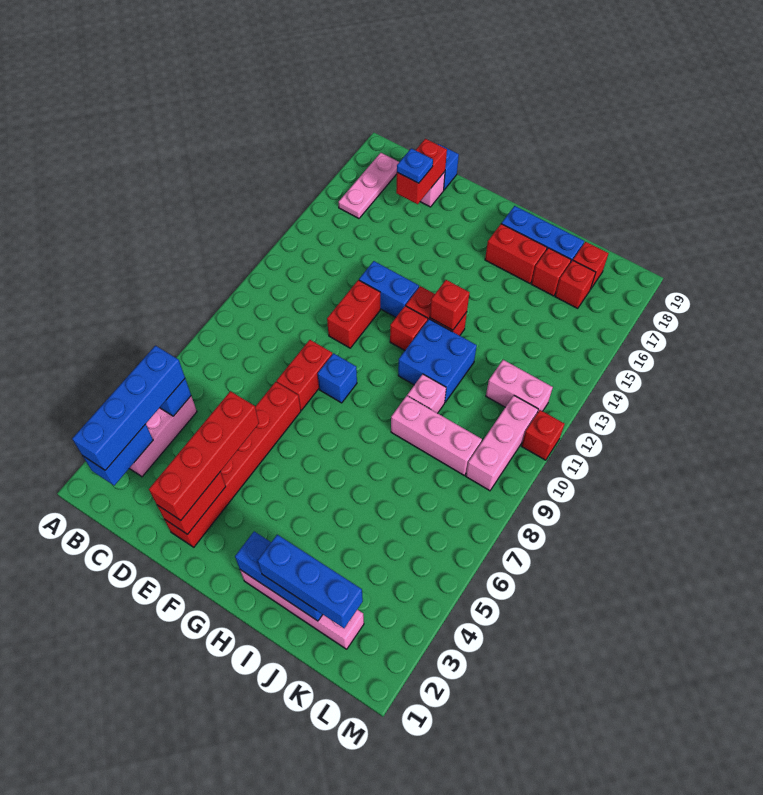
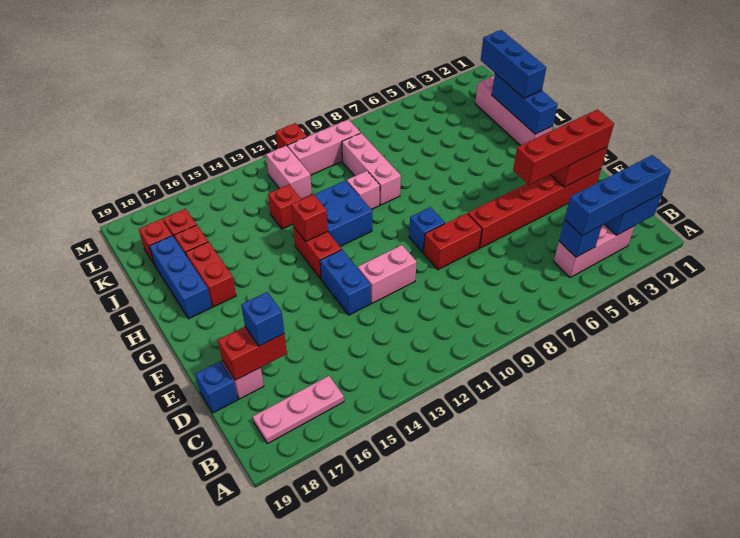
blue plate D17 level 3 -> blue brick D17 level 3
red brick E11:E12 level 1 -> pink brick E11:E12 level 1
red brick G12 level 1 -> red brick J13 level 1

